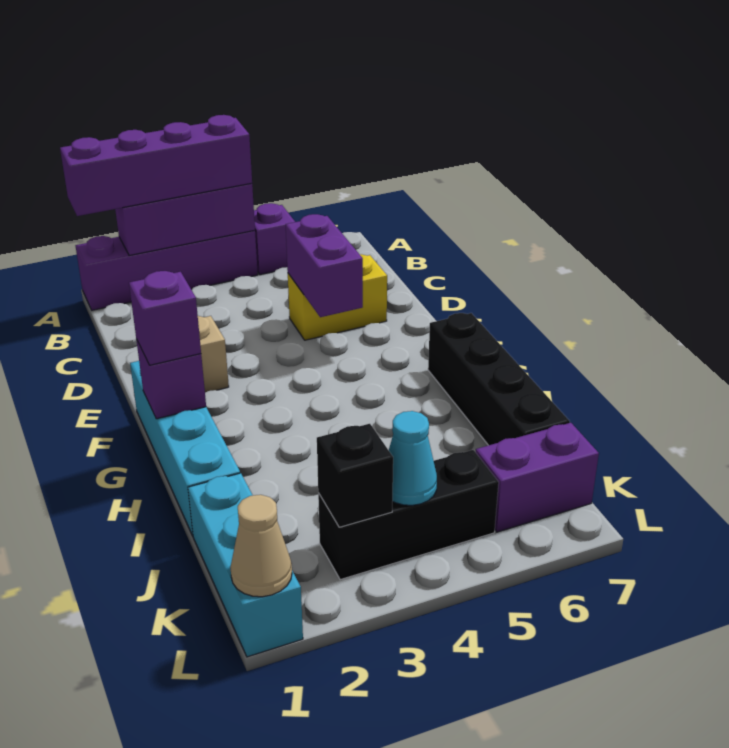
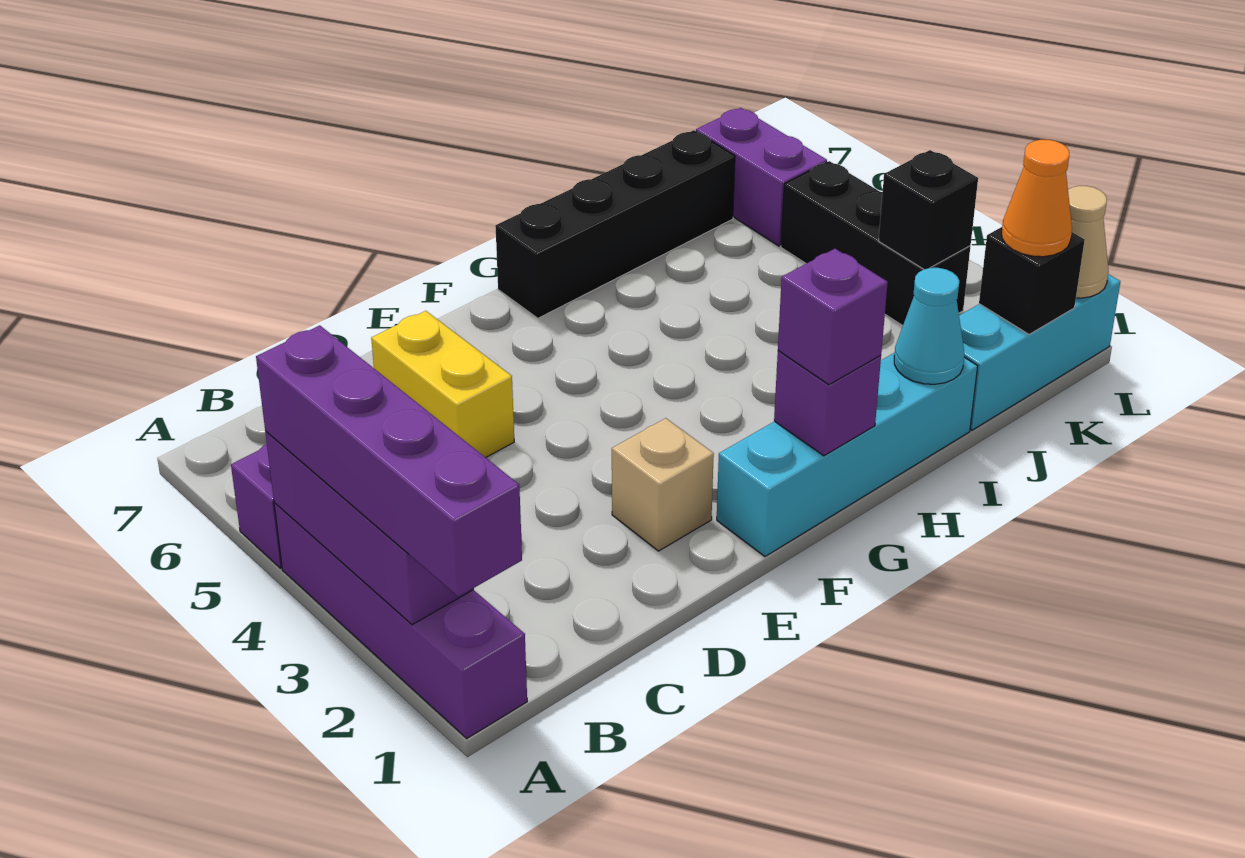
purple brick D5:E5 level 2 -> none
none -> black brick K1 level 2
none -> orange cone K1 level 3
cyan cone K4 level 2 -> cyan cone I1 level 2

